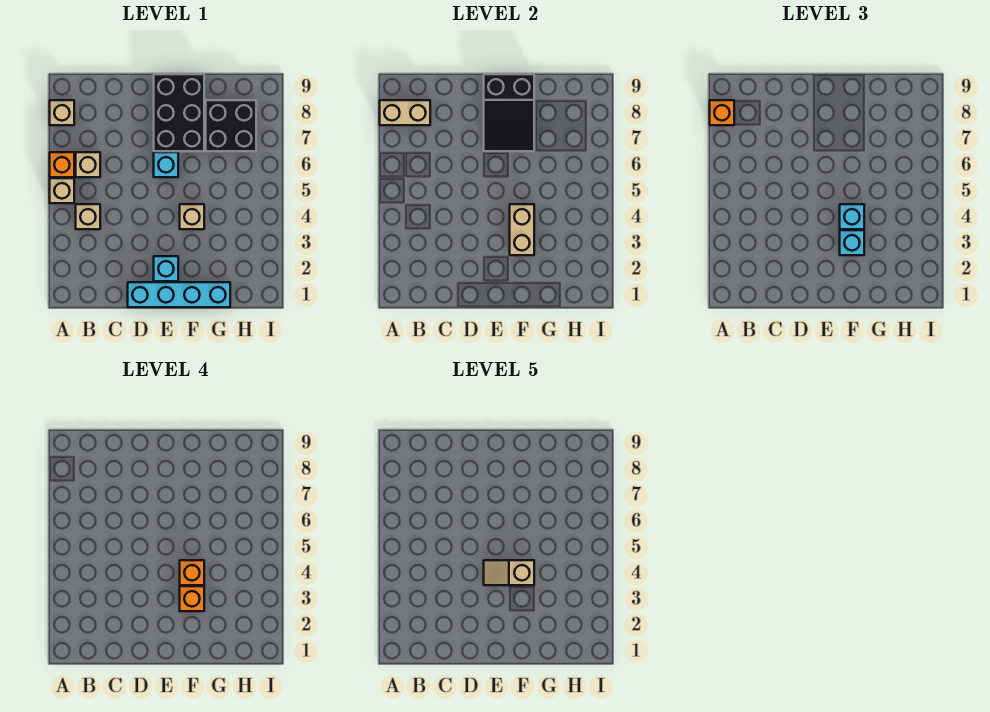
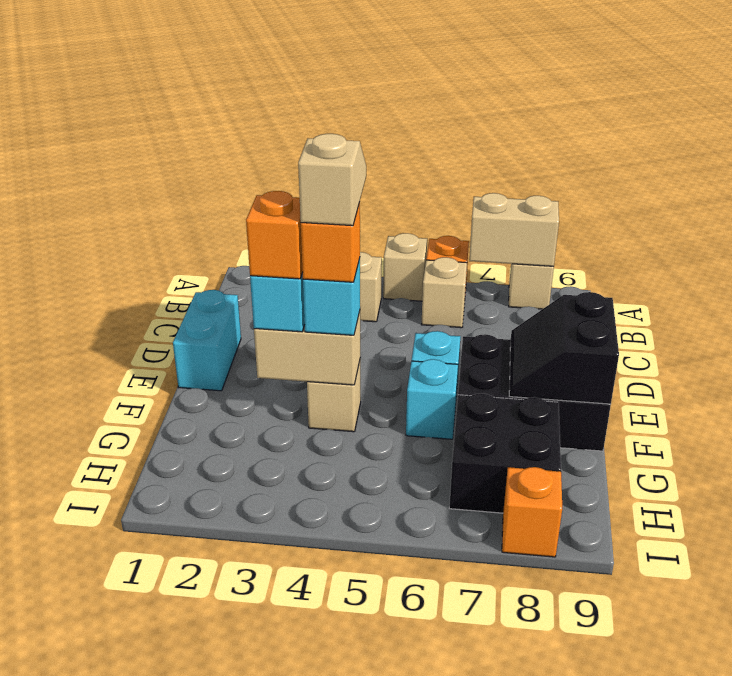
tan brick A8:B8 level 2 -> tan brick A7:A8 level 2
orange brick A8 level 3 -> orange brick I8 level 1
cyan brick D1:G1 level 1 -> cyan brick D1:E1 level 1
cyan brick E2 level 1 -> cyan brick F6 level 1
black slope E7:F9 level 2 top 9 -> black slope E8:F9 level 2 top 9

